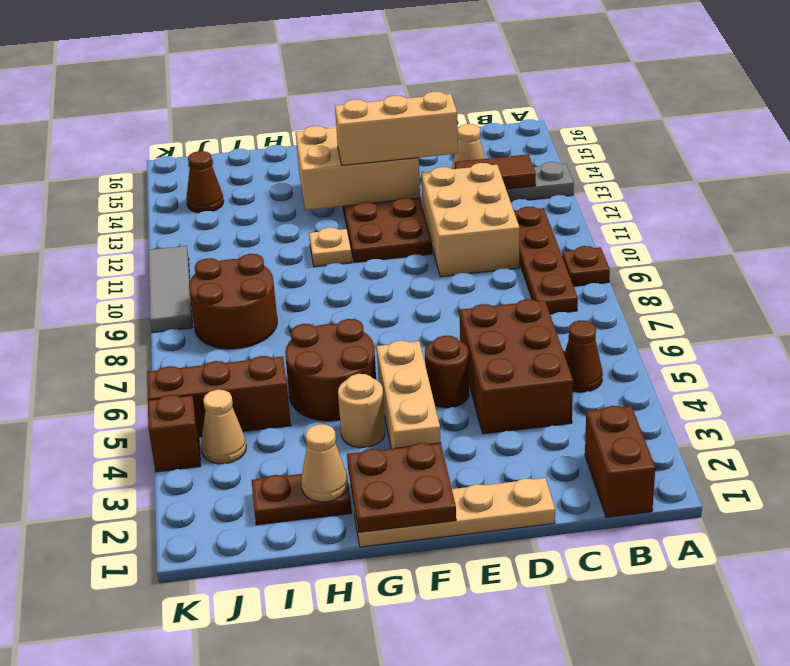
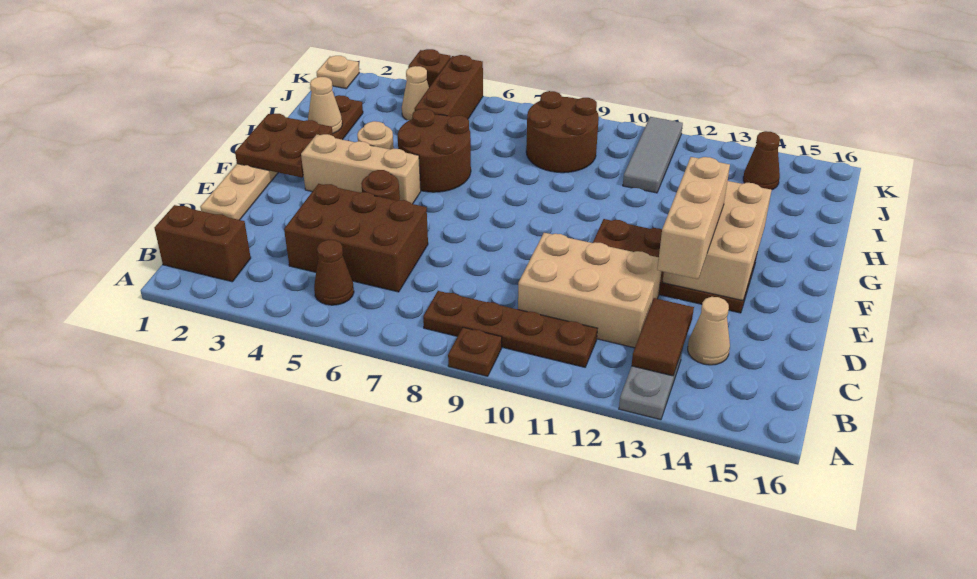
tan plate G11 level 1 -> tan plate K1 level 1
grey tile K9:K11 level 1 -> grey tile I11:K11 level 1

